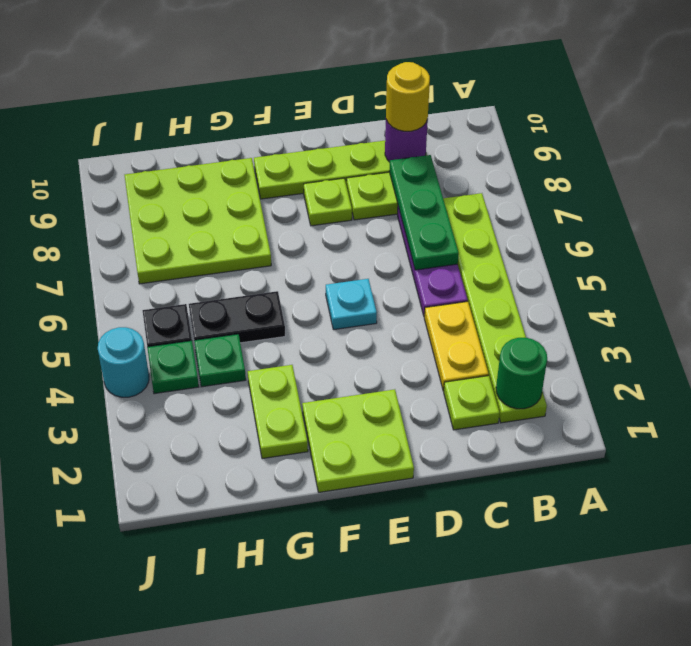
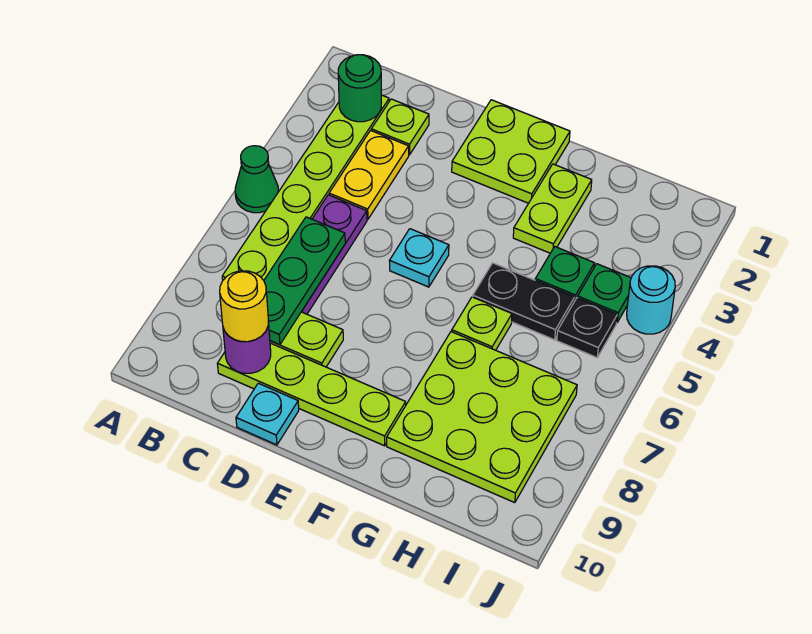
none -> green cone A5 level 1
none -> cyan plate D10 level 1
lime plate E8 level 1 -> lime plate G6 level 1

